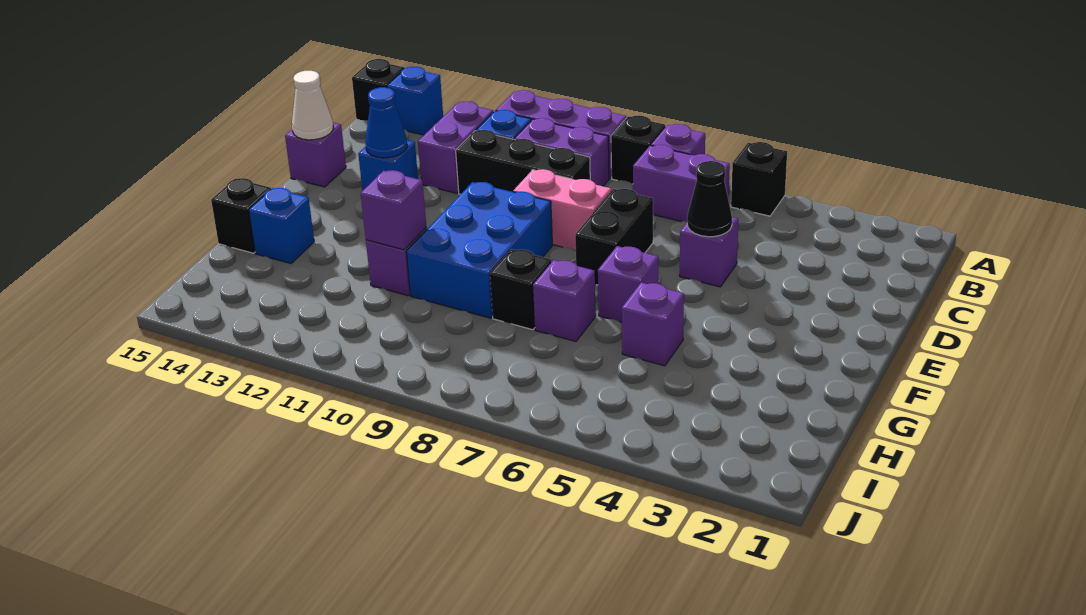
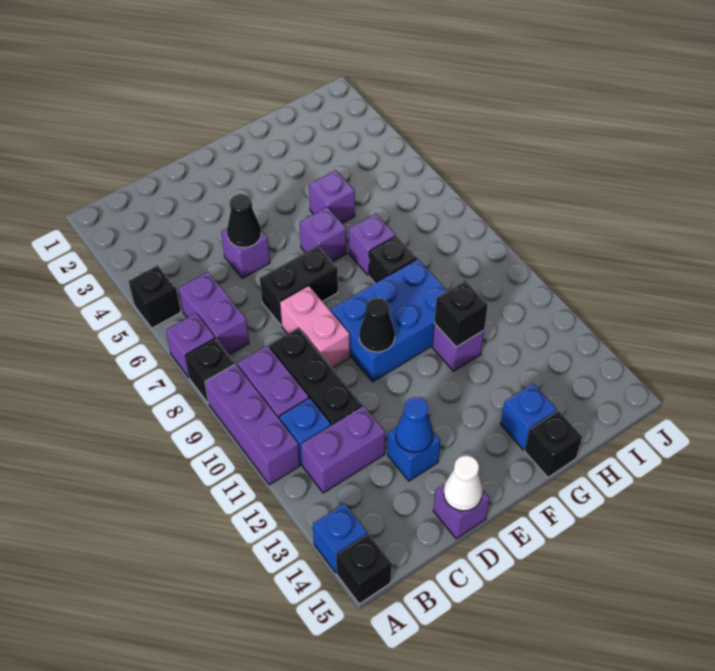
none -> black cone E10 level 2
purple brick G11 level 2 -> black brick G11 level 2

